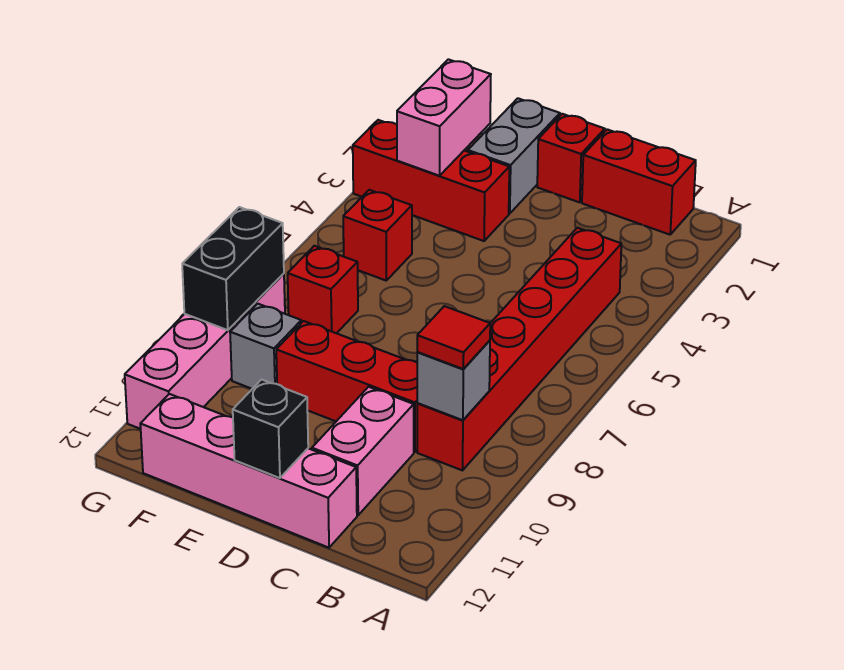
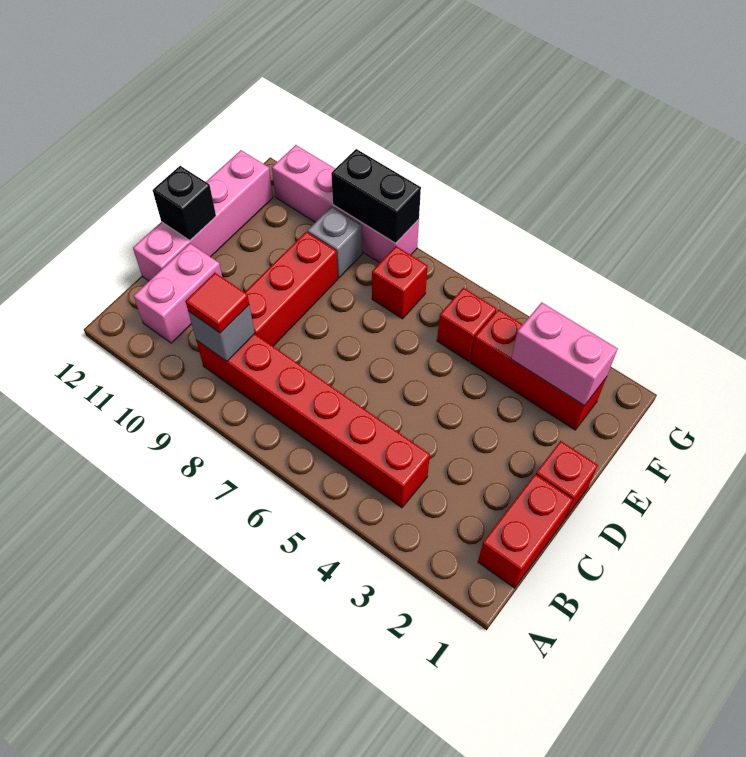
pink brick C10:C11 level 1 -> pink brick B11:C11 level 1
grey brick E1:E2 level 1 -> none
red brick E3:G3 level 1 -> red brick F2:F4 level 1

